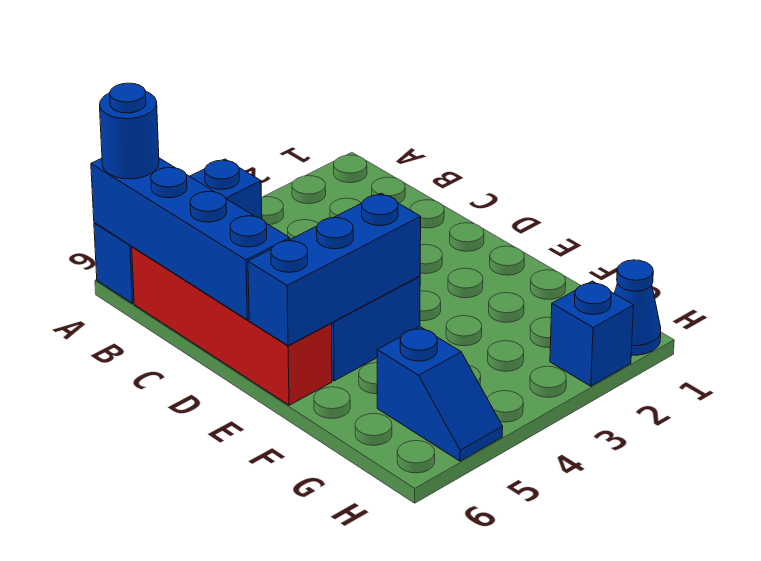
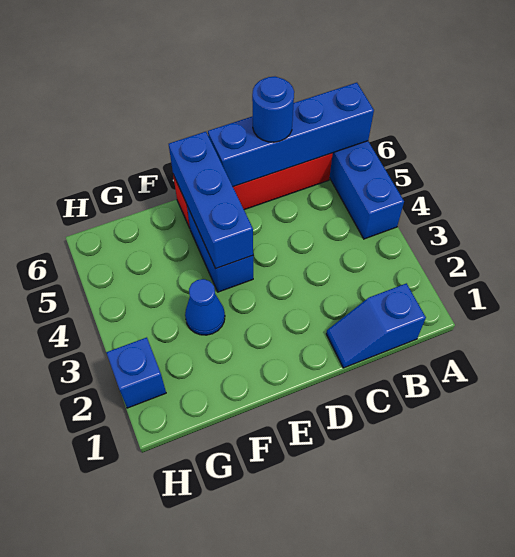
blue round brick A6 level 3 -> blue round brick C6 level 3
blue slope G5:H5 level 1 top G -> blue slope B1:C1 level 1 top B
blue cone H1 level 1 -> blue cone F3 level 1

